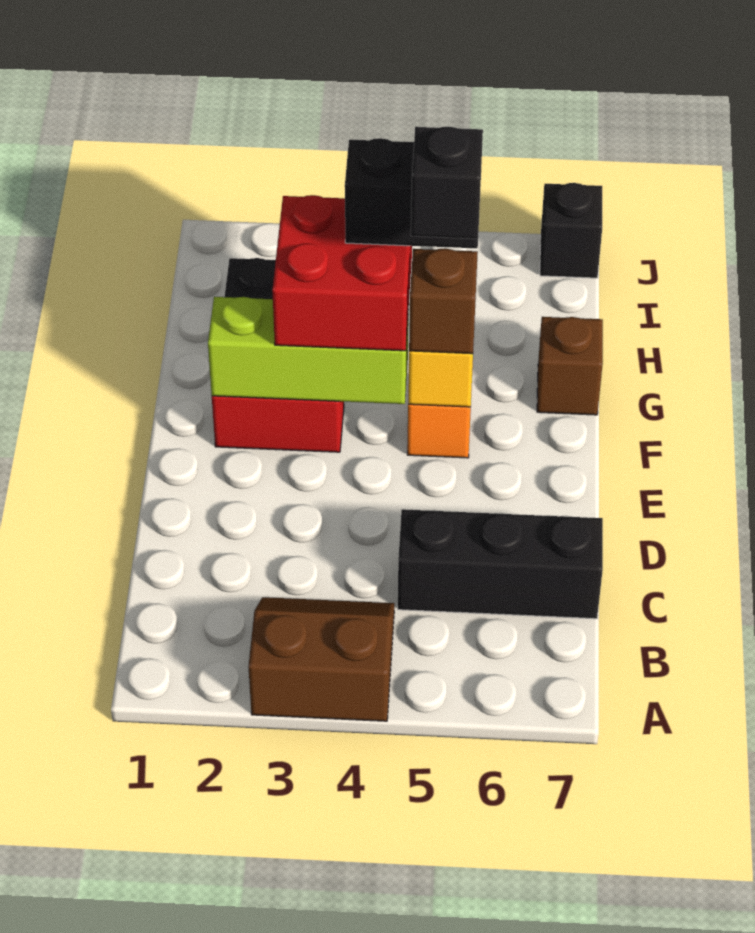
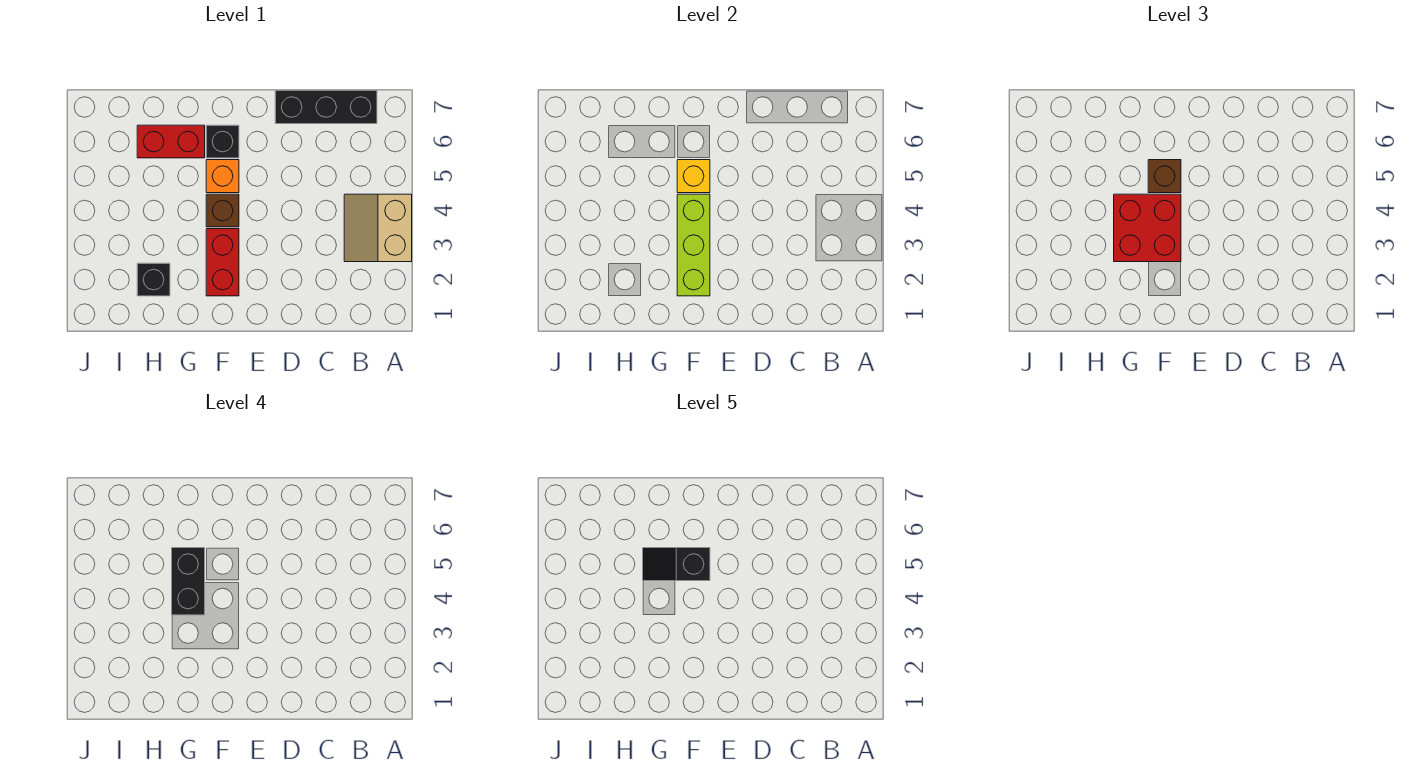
brown slope A3:B4 level 1 top A -> tan slope A3:B4 level 1 top A
black brick C5:C7 level 1 -> black brick B7:D7 level 1
none -> red brick G6:H6 level 1
brown brick G7 level 1 -> brown brick F4 level 1
black brick J7 level 1 -> black brick F6 level 1

